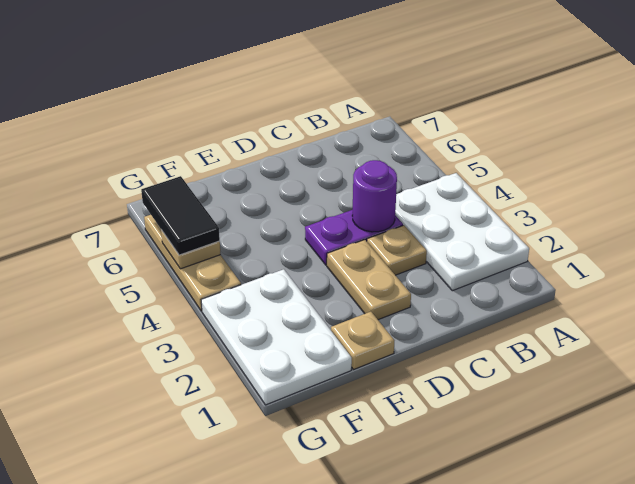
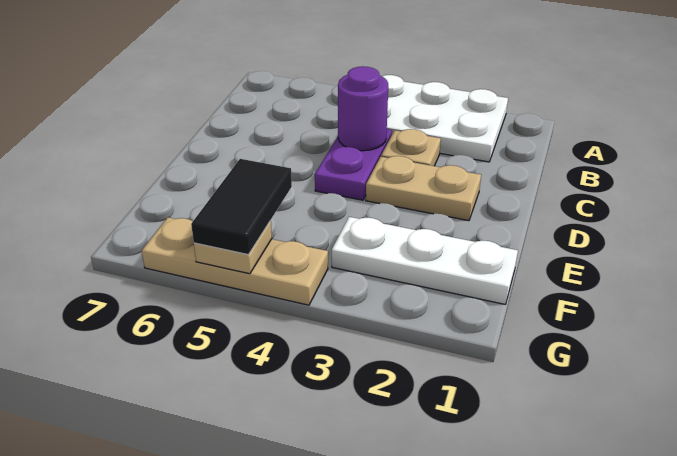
tan plate E1 level 1 -> none
white plate F1:G3 level 1 -> white plate F1:F3 level 1
black tile G5:G6 level 3 -> black tile F5:G5 level 3

